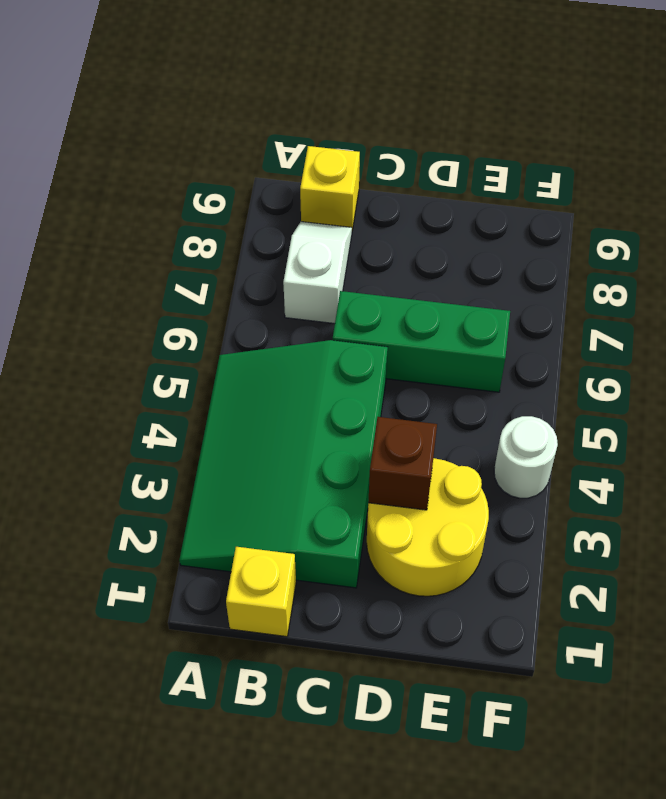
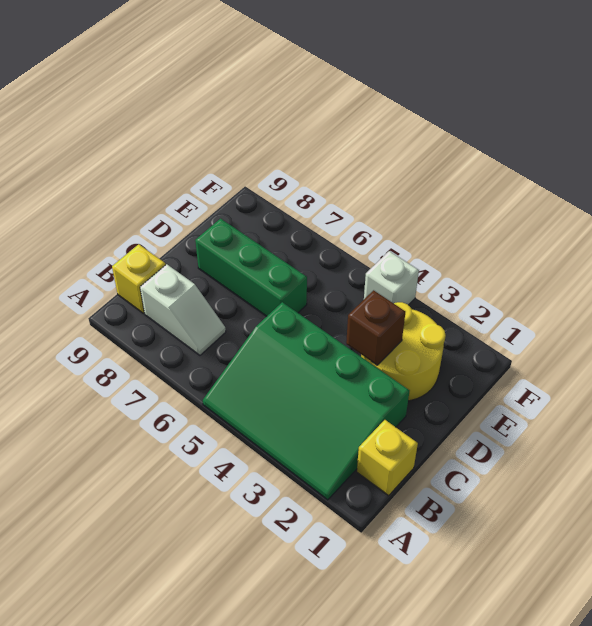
white slope B7:B8 level 1 top 7 -> white slope B7:B8 level 1 top 8
green brick C6:E6 level 1 -> green brick D6:D8 level 1
white round brick F4 level 1 -> white brick F4 level 1

